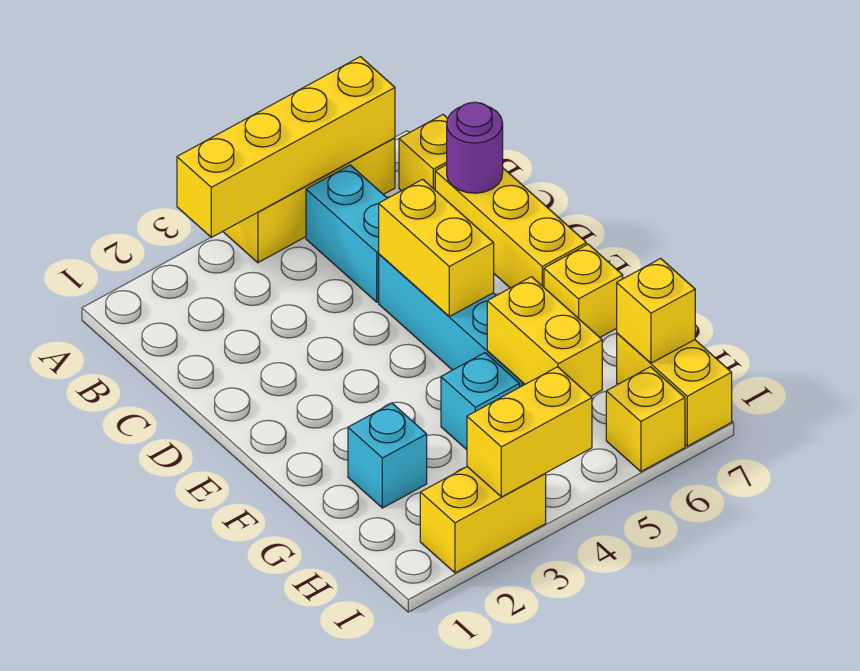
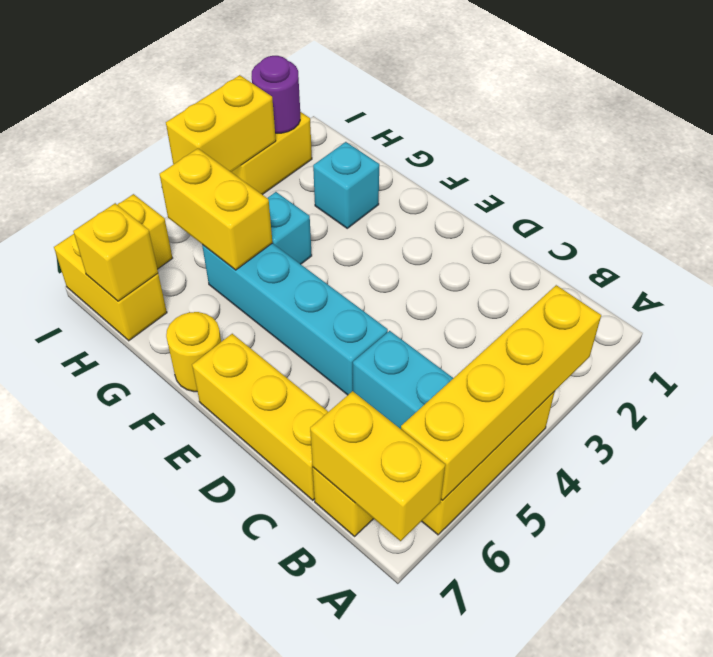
purple round brick C7 level 2 -> purple round brick I2 level 2
yellow brick D5:E5 level 2 -> yellow brick A7:B7 level 2
yellow brick F7 level 1 -> yellow round brick F7 level 1

